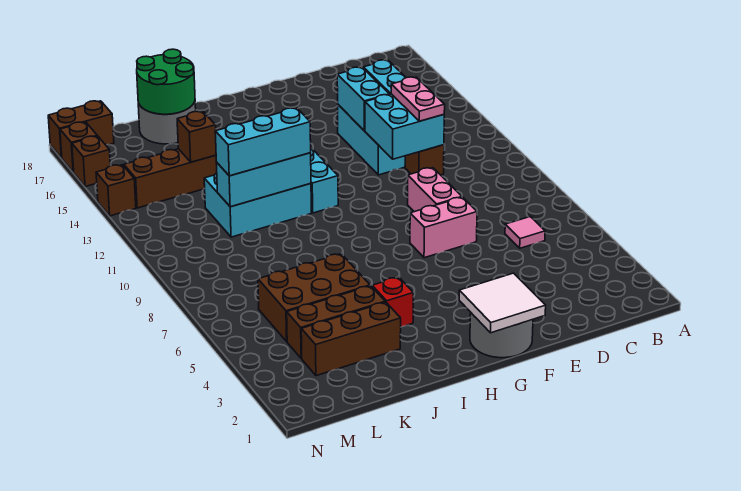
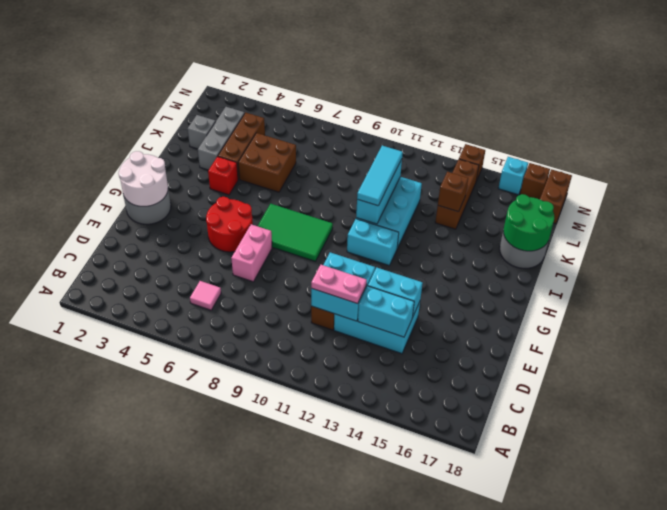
pink brick E8:E9 level 1 -> none
white tile F1:G2 level 2 -> white round brick F1:G2 level 2
none -> red round brick F5:G6 level 1
none -> green tile G7:H9 level 1
cyan brick I11:K11 level 3 -> cyan tile I11:K11 level 3
brown brick J3:L3 level 1 -> grey brick J3:L3 level 1
brown brick J5:L6 level 1 -> brown brick J5:K6 level 1
none -> grey brick K2 level 1
brown brick N16 level 1 -> cyan brick N16 level 1

